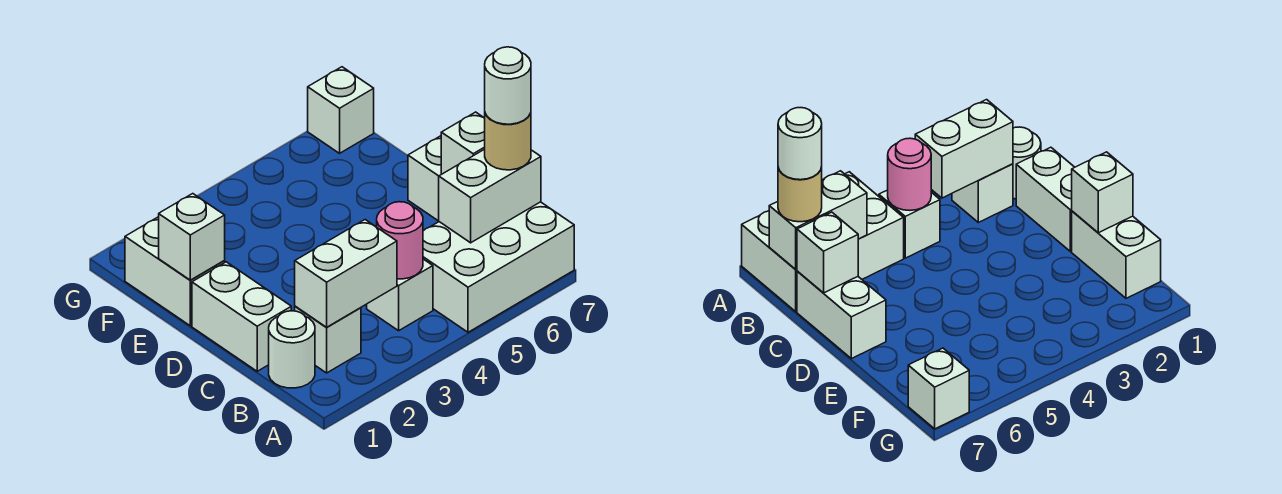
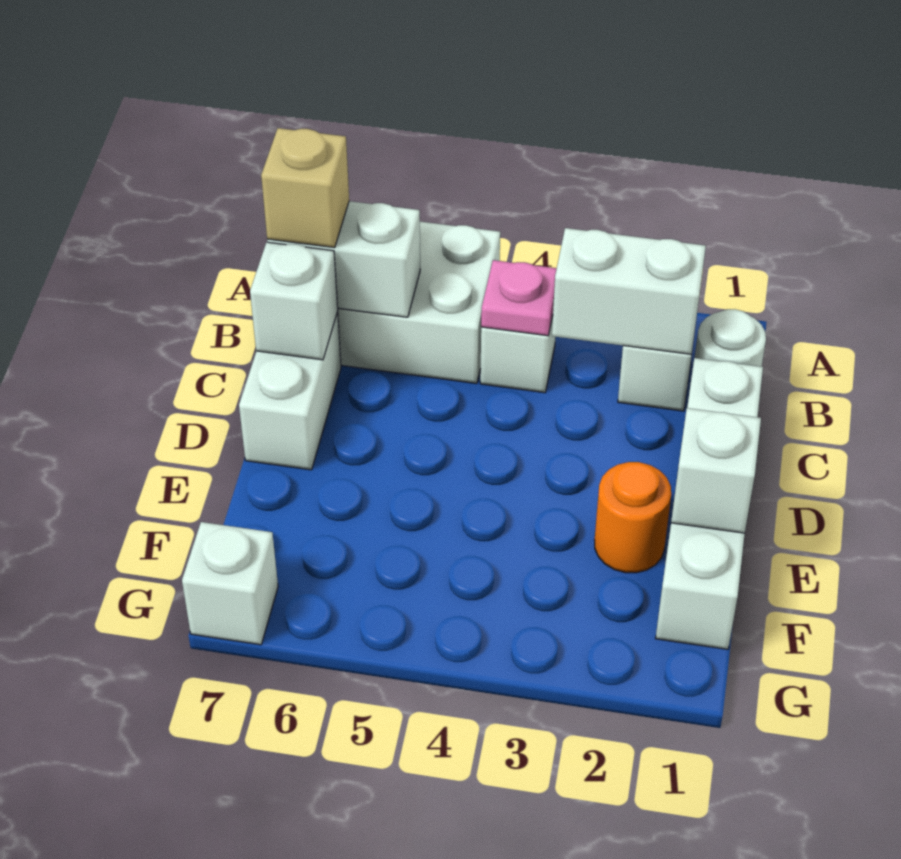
pink round brick B4 level 2 -> pink plate B4 level 2
tan round brick B7 level 3 -> tan brick B7 level 3
white round brick B7 level 4 -> none
none -> orange round brick E2 level 1

